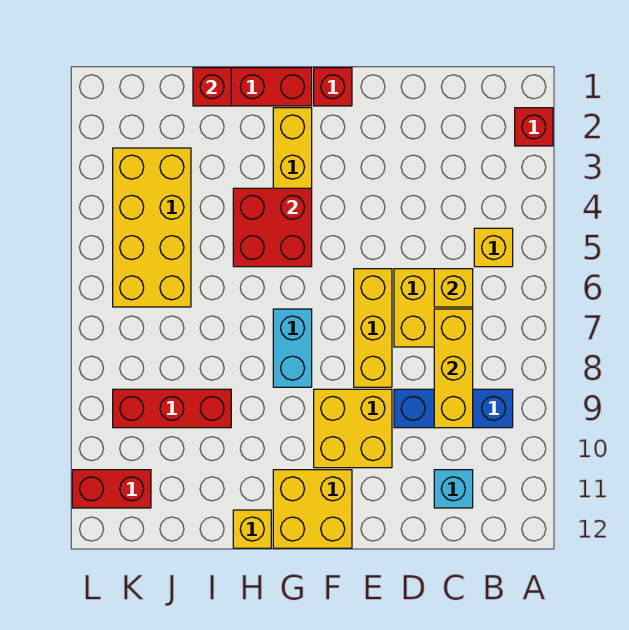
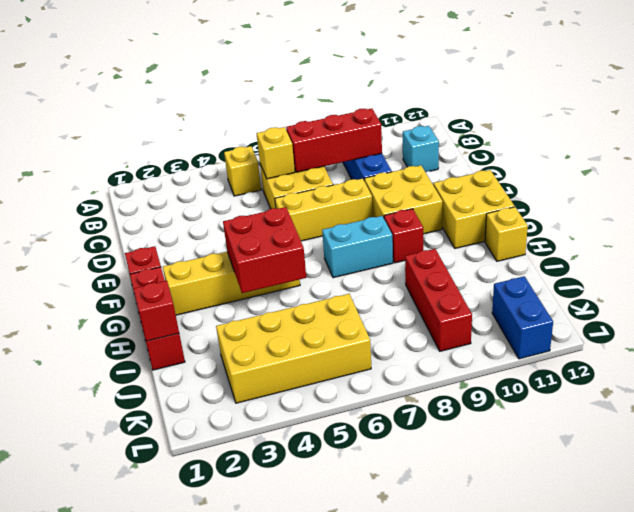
red brick A2 level 1 -> red brick G9 level 1
yellow brick C7:C9 level 2 -> red brick C7:C9 level 2
red brick K11:L11 level 1 -> blue brick K11:L11 level 1

